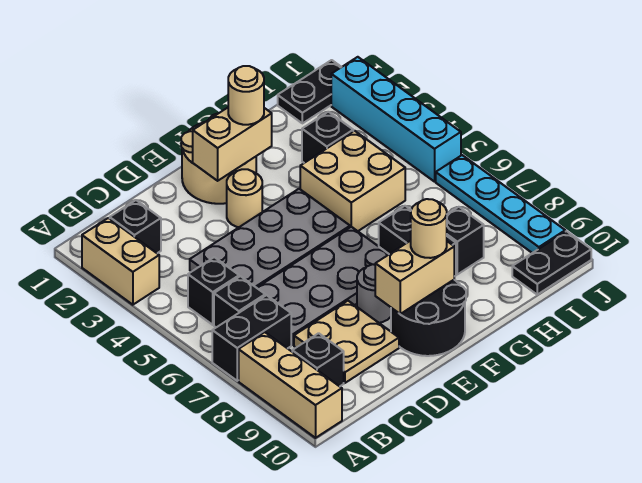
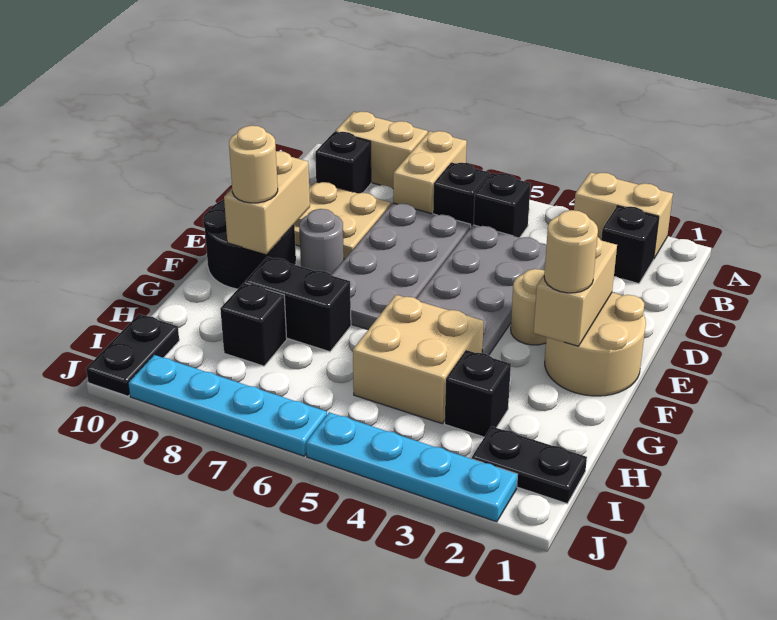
black brick A7:B7 level 1 -> tan brick A7:B7 level 1
tan brick A8:A10 level 1 -> tan brick A8:A9 level 1
black plate I1:J1 level 1 -> black plate I1:I2 level 1
cyan brick J2:J5 level 1 -> cyan plate J2:J5 level 1

